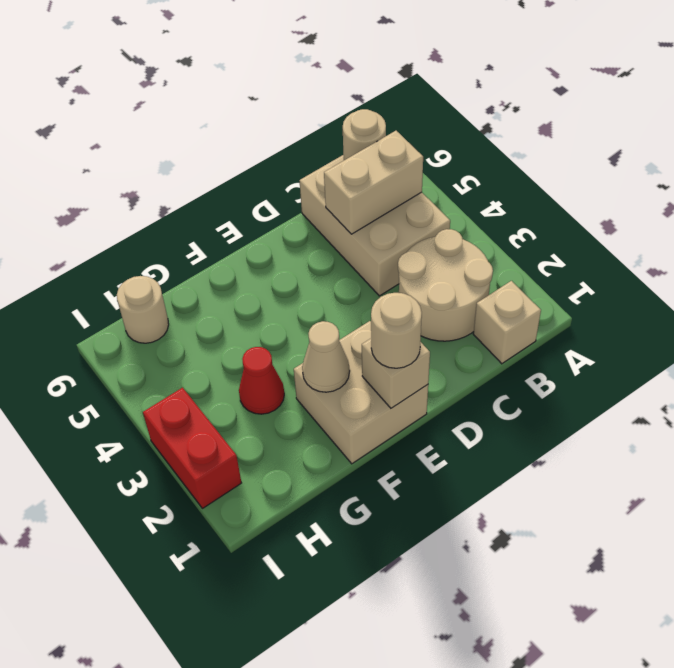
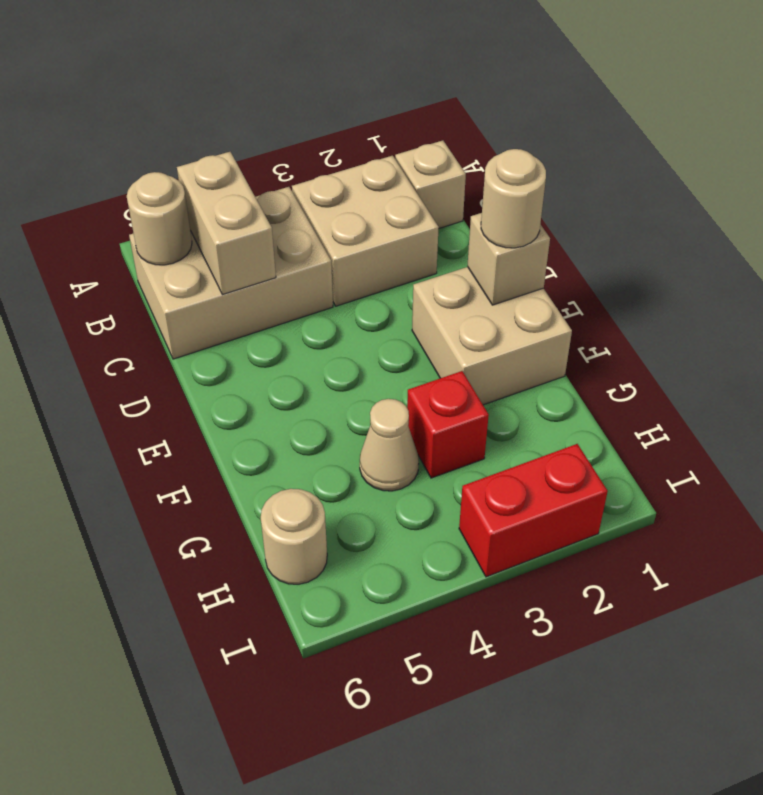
tan round brick B2:C3 level 1 -> tan brick B2:C3 level 1
tan cone F2 level 2 -> tan cone G4 level 1
red cone G3 level 1 -> red brick G3 level 1

